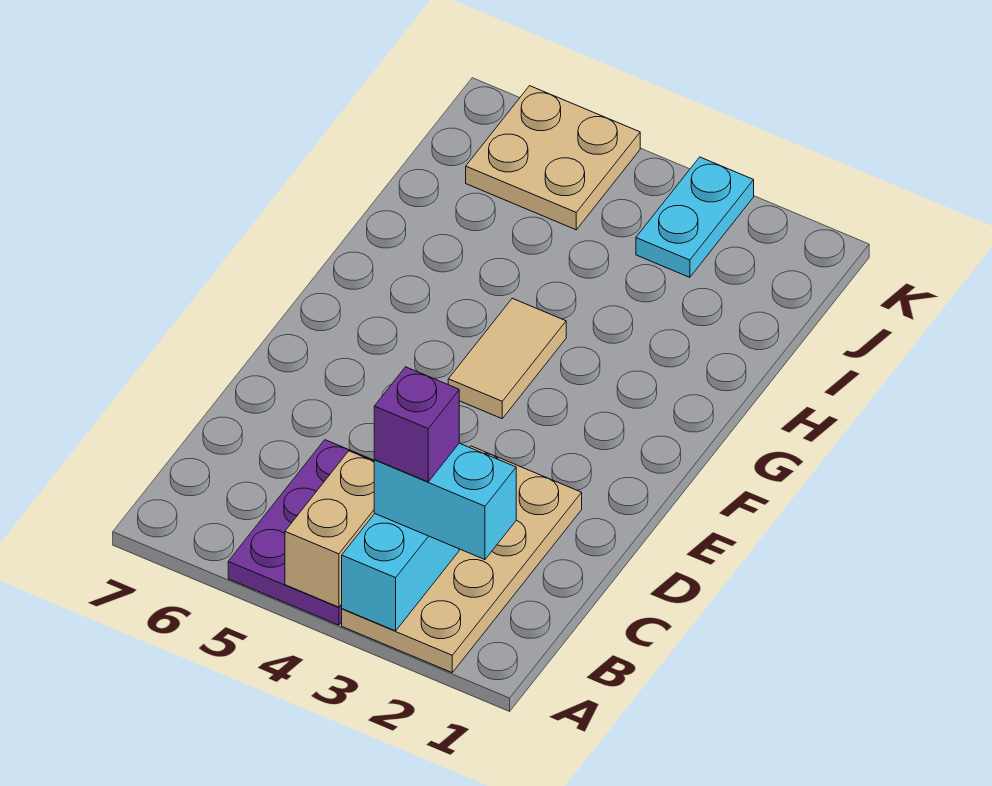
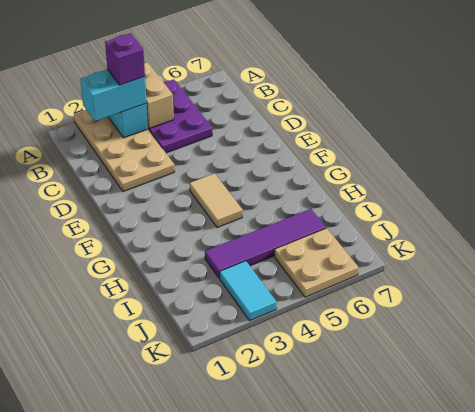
none -> purple tile I3:I6 level 1
cyan plate J3:K3 level 1 -> cyan tile J3:K3 level 1

